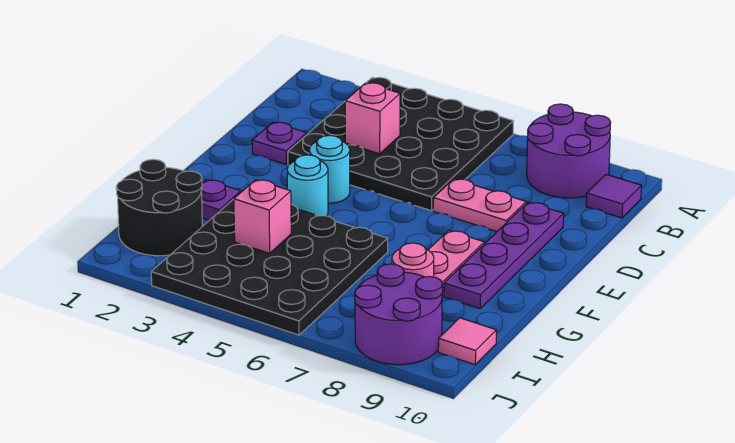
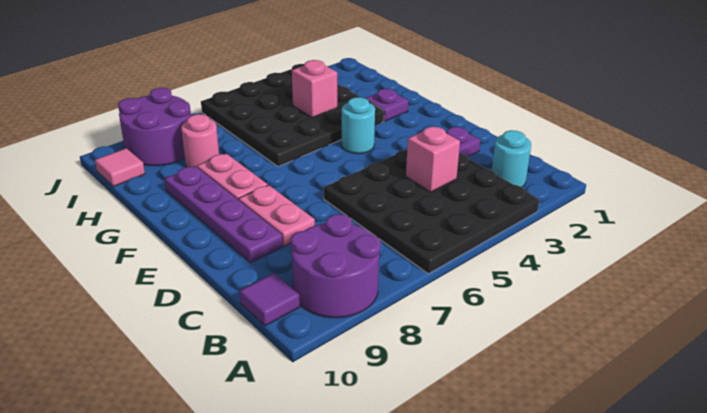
pink plate D7:D8 level 1 -> pink plate D8:E8 level 1
cyan round brick E4 level 1 -> cyan round brick B2 level 1
black round brick H1:I2 level 1 -> none

